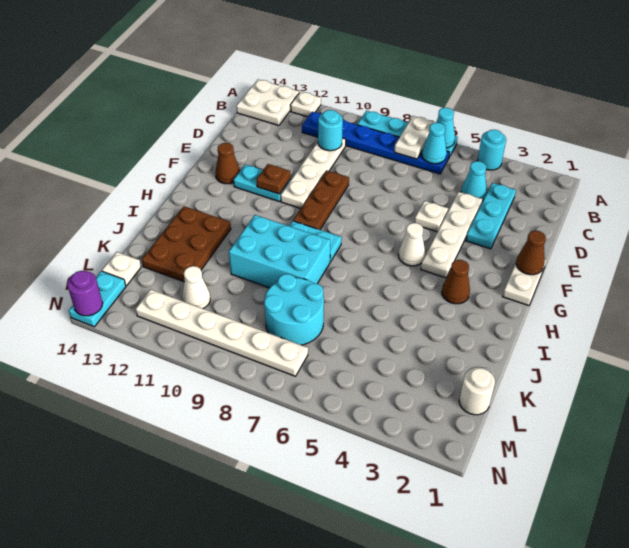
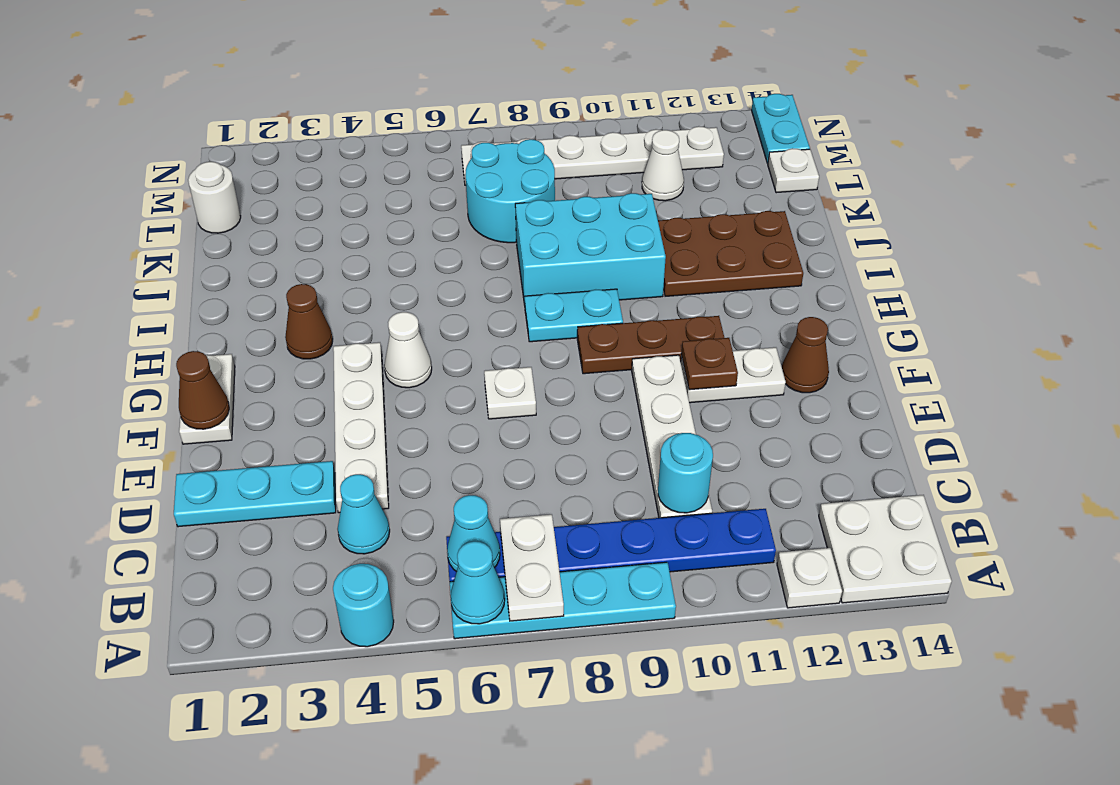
cyan plate C3:E3 level 1 -> cyan plate D1:D3 level 1
white plate E5 level 1 -> white plate F7 level 1
brown plate E9:G9 level 1 -> brown plate G9:G11 level 1
cyan plate F11:F12 level 1 -> white plate F11:F12 level 1
brown plate I12:K13 level 1 -> brown plate I11:J13 level 1
purple round brick N14 level 2 -> none

